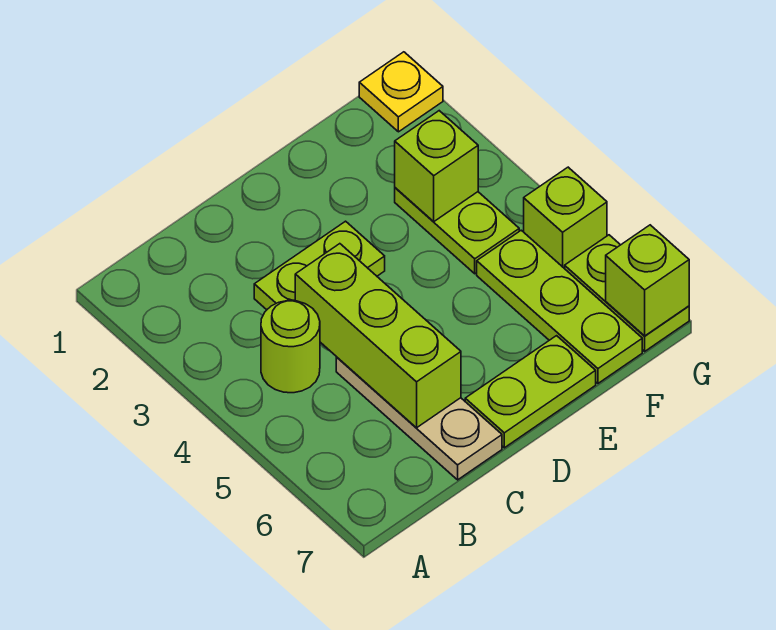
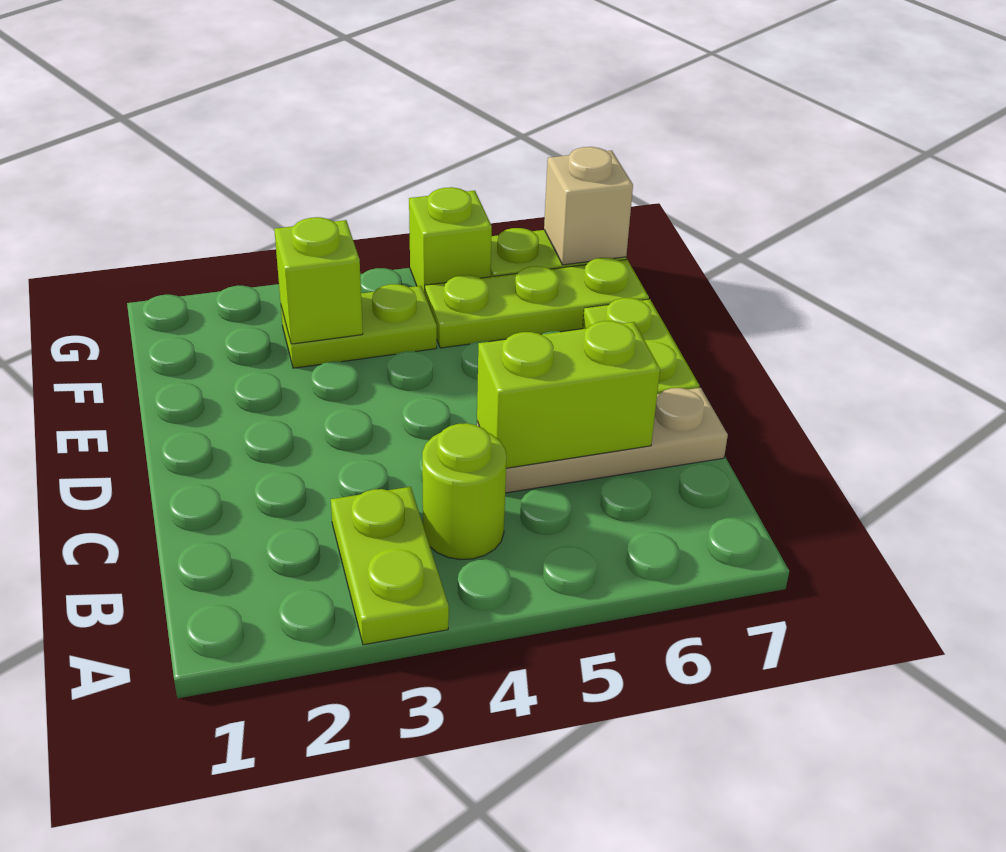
lime plate C3:D3 level 1 -> lime plate A3:B3 level 1
lime brick C4:C6 level 2 -> lime brick C5:C6 level 2
yellow plate G1 level 1 -> none
lime brick G7 level 2 -> tan brick G7 level 2

